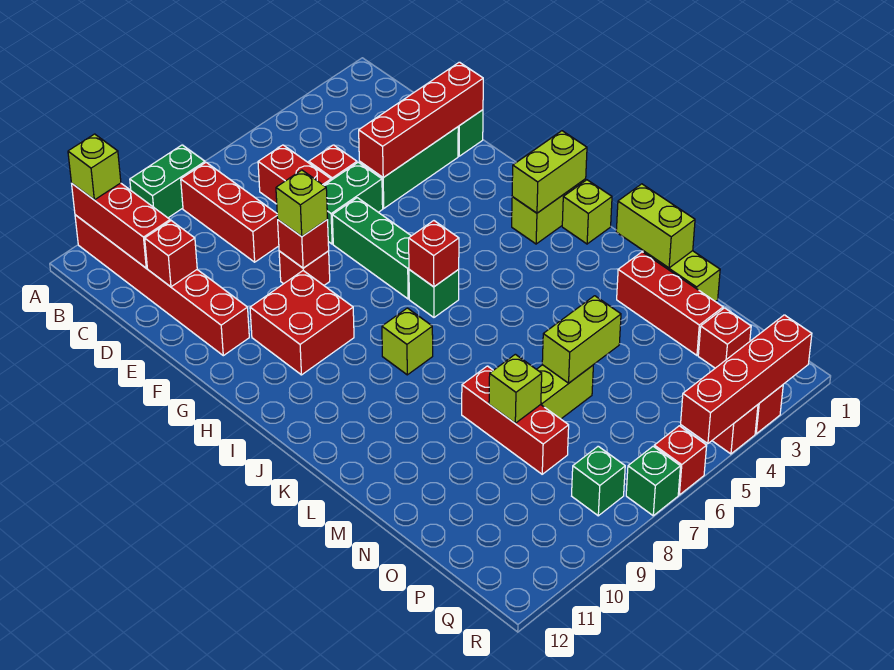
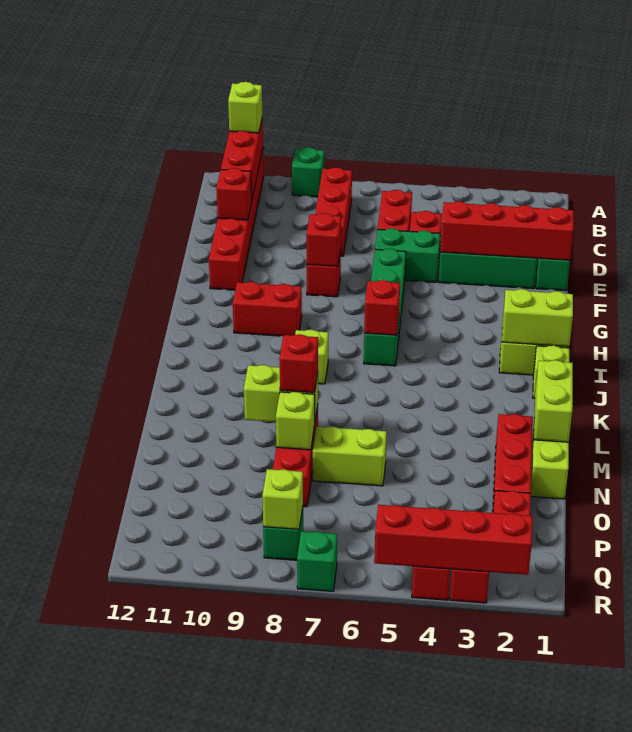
green brick A8:A9 level 1 -> green brick A9 level 1
lime brick F8 level 3 -> lime brick Q8 level 2
red brick G9:H10 level 1 -> red brick H9:H10 level 1
lime brick N5:N6 level 2 -> lime brick M8:M9 level 2
red brick R6 level 1 -> red brick M8 level 3

